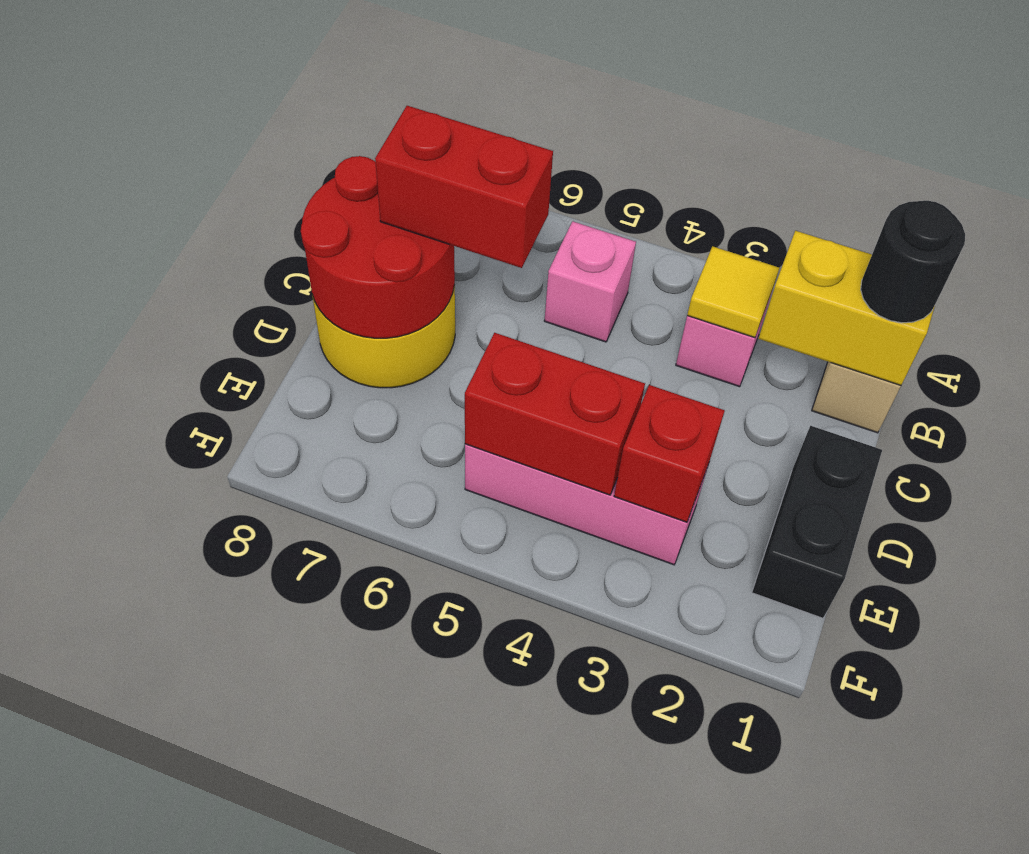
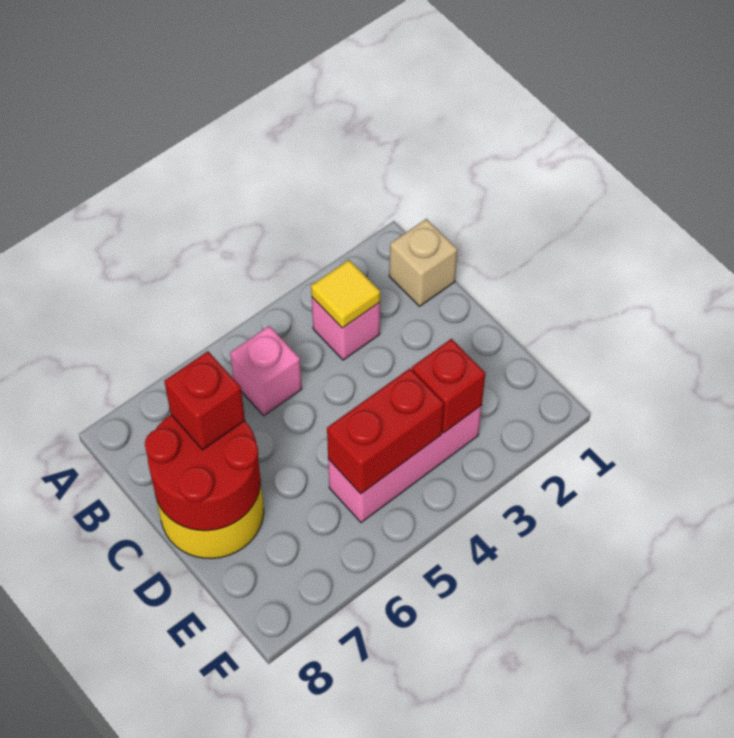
yellow brick B1:B2 level 2 -> none
black round brick B1 level 3 -> none
red brick C6:C7 level 3 -> red brick C7 level 3
black brick D1:E1 level 1 -> none

